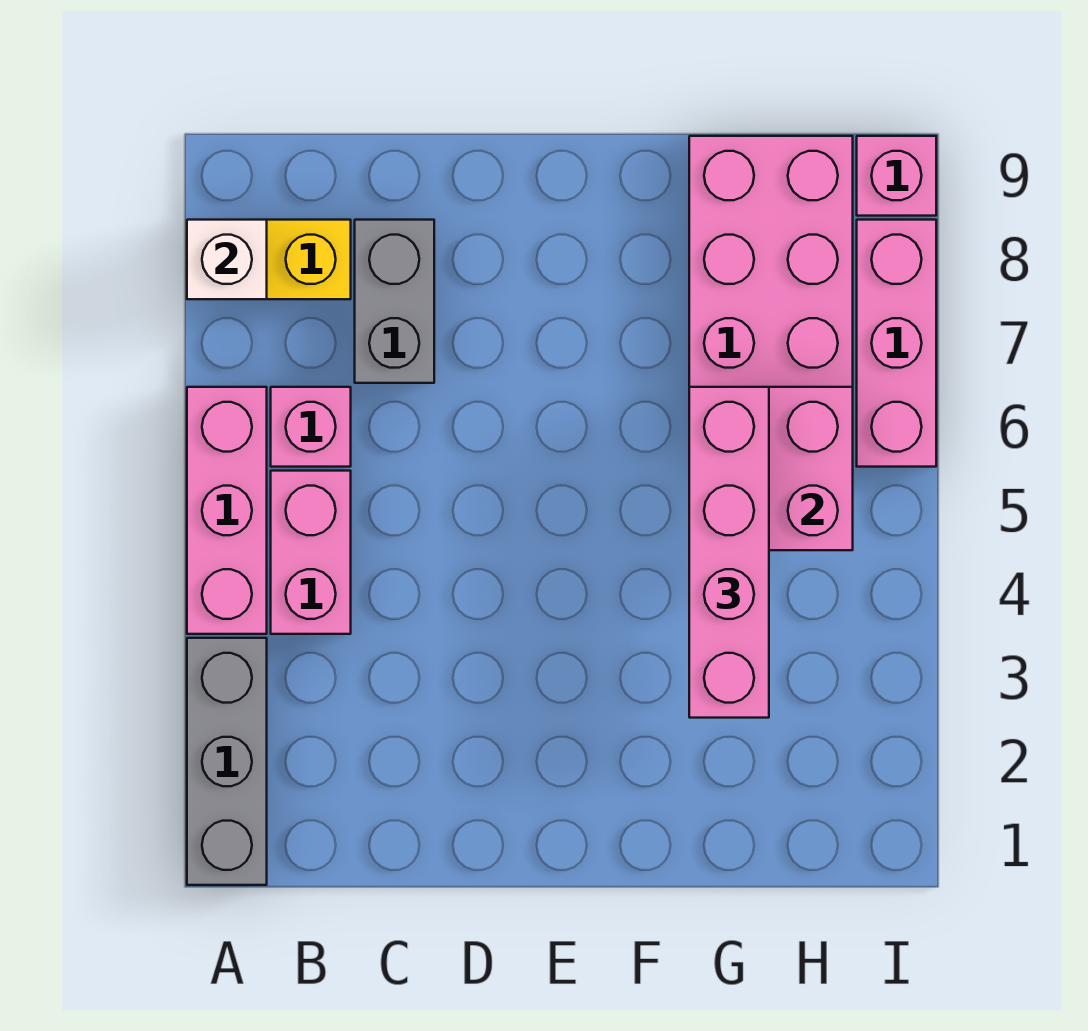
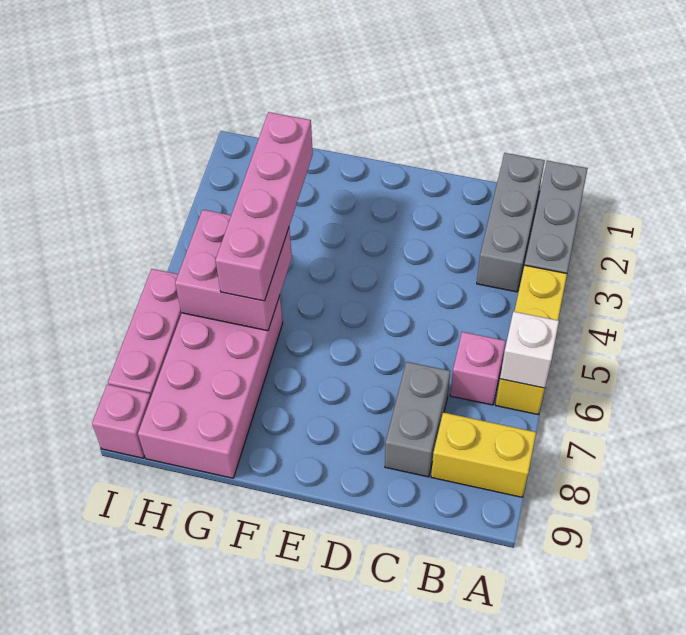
pink brick A4:A6 level 1 -> yellow brick A4:A6 level 1
white brick A8 level 2 -> white brick A6 level 2
none -> grey brick B1:B3 level 1
pink brick B4:B5 level 1 -> none

